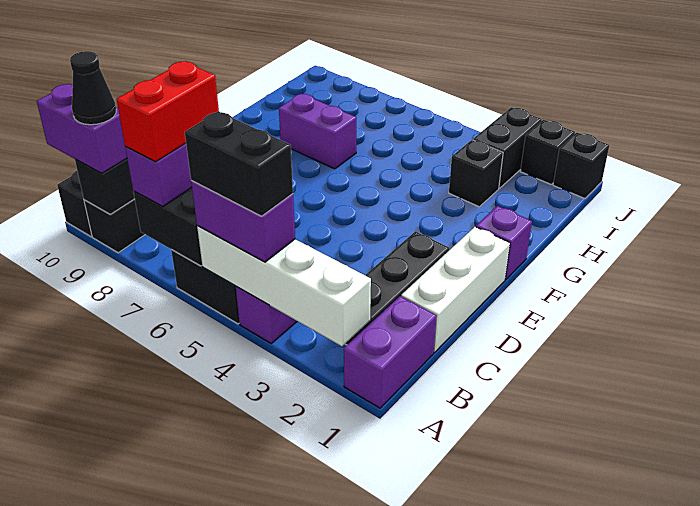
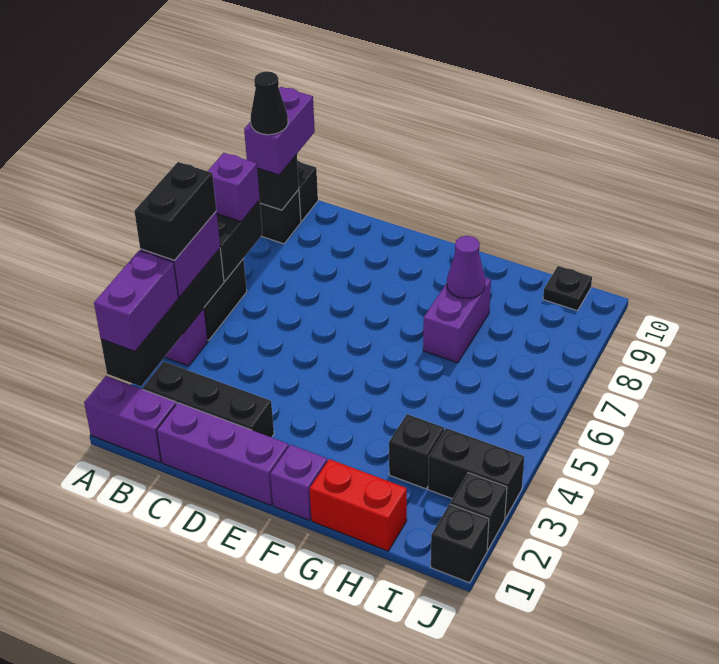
white brick A2:A5 level 2 -> black brick A2:A5 level 2
none -> purple brick A2:A3 level 3
red brick A7:B7 level 4 -> red brick G1:H1 level 1
white brick C1:E1 level 1 -> purple brick C1:E1 level 1
none -> purple cone G8 level 2
none -> black plate I10 level 1

